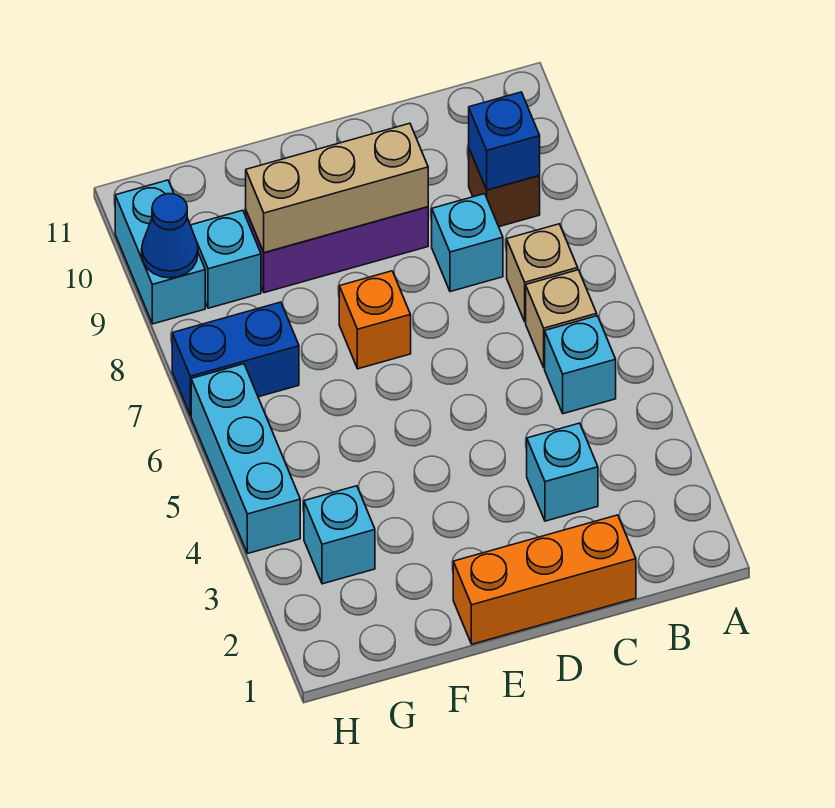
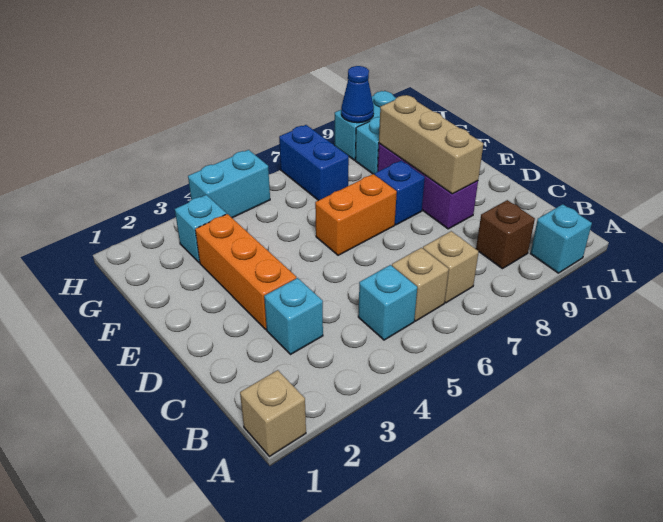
none -> tan brick A1 level 1
blue brick B9 level 2 -> blue brick E8 level 1
orange brick C1:E1 level 1 -> orange brick D3:F3 level 1
cyan brick C8 level 1 -> cyan brick A10 level 1
orange brick E7 level 1 -> orange brick E6:E7 level 1
cyan brick H4:H6 level 1 -> cyan brick H4:H5 level 1

